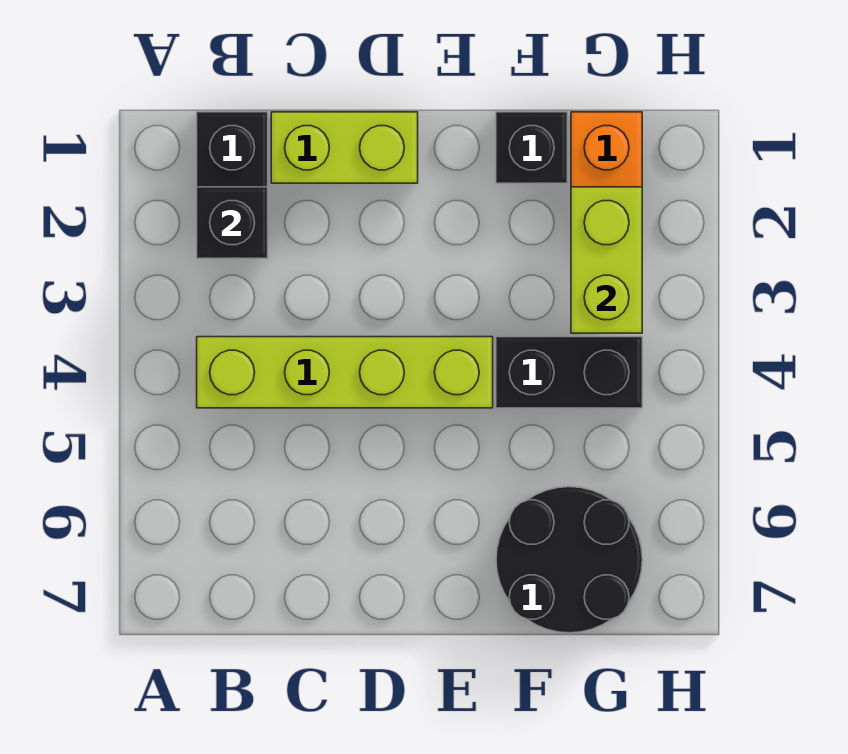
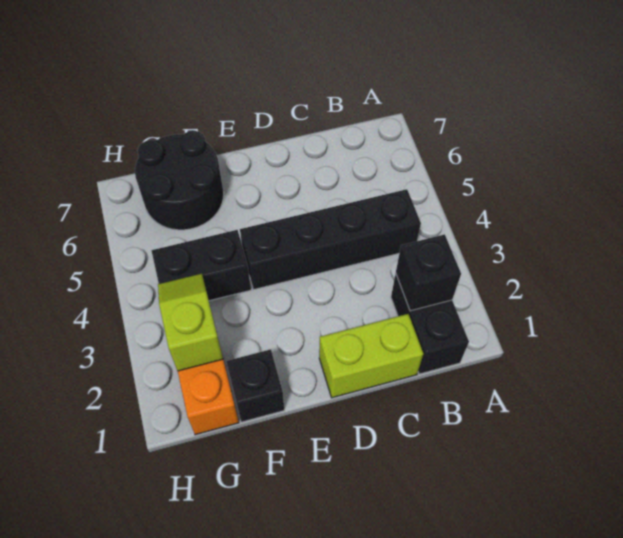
lime brick B4:E4 level 1 -> black brick B4:E4 level 1
lime brick G2:G3 level 2 -> lime slope G2:G3 level 2 top 2

